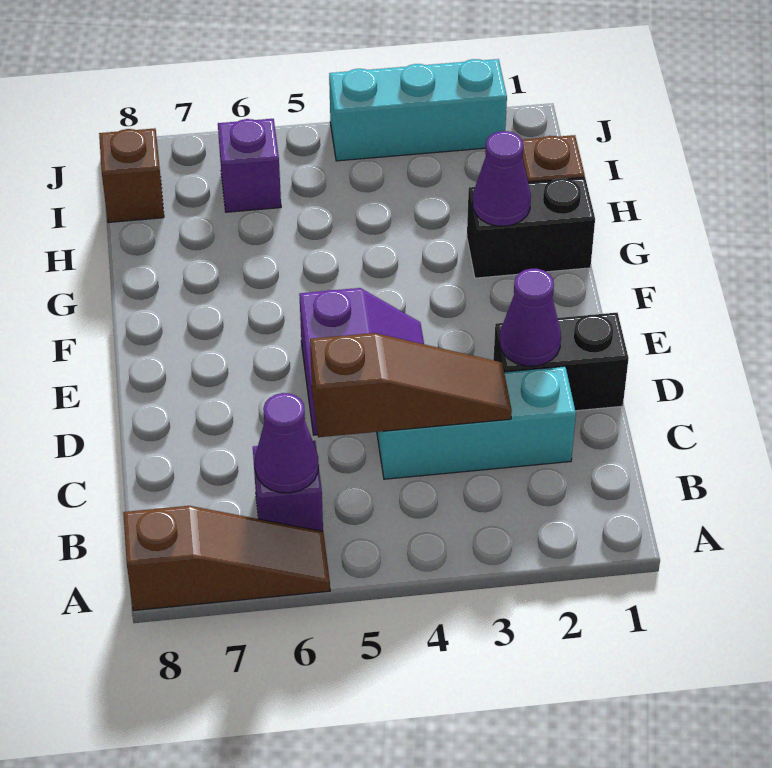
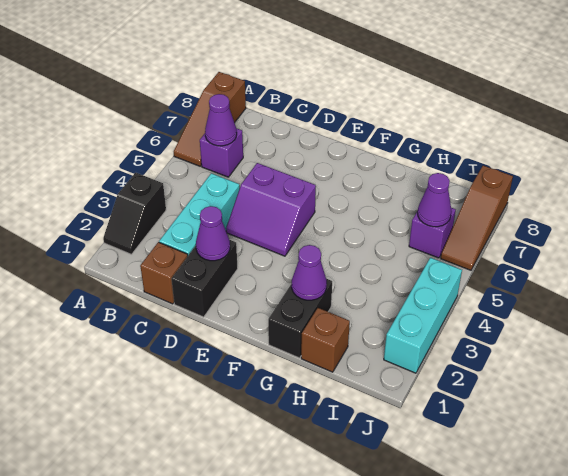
none -> black slope A2:A3 level 1 top 3
brown slope C3:C5 level 2 top 5 -> brown slope J6:J8 level 1 top 8
none -> purple cone I6 level 2
brown brick I8 level 1 -> brown brick C1 level 1

